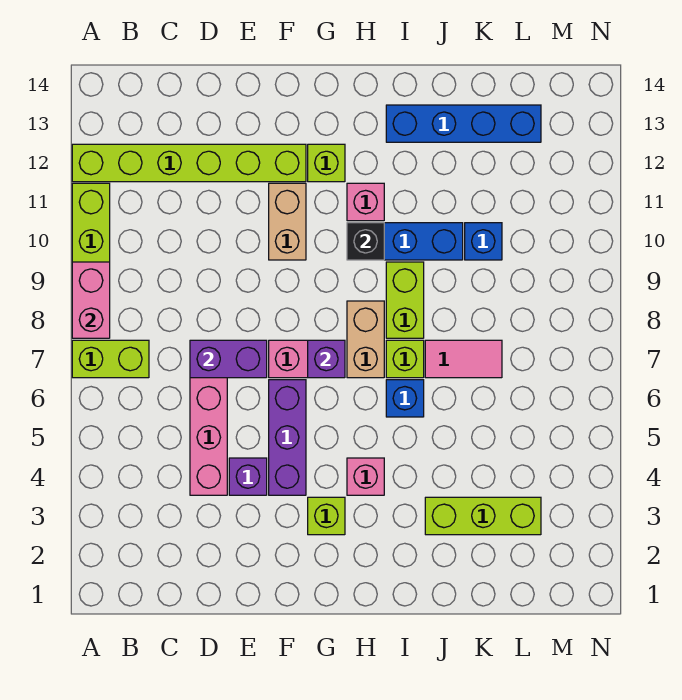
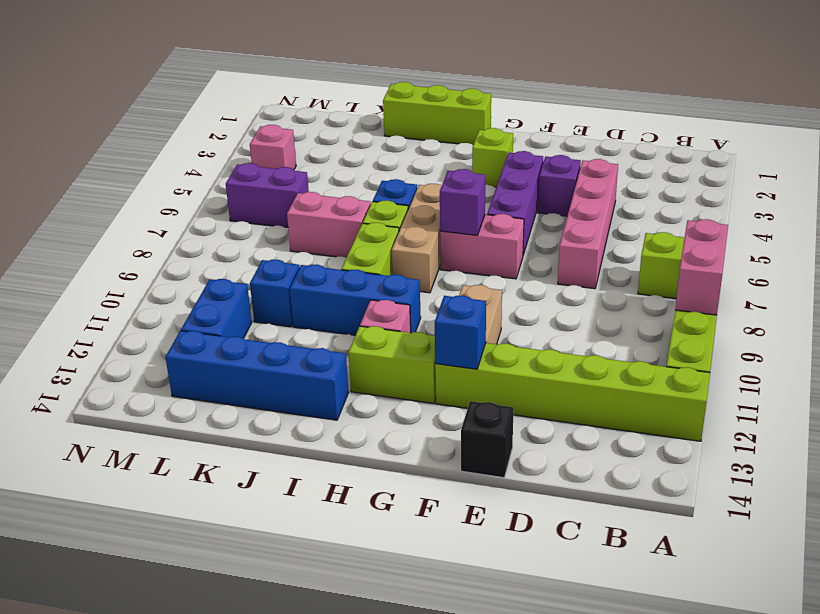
purple brick D7:E7 level 2 -> purple brick L6:M6 level 1
none -> blue brick F12 level 2
lime brick G12 level 1 -> lime brick G12:H12 level 1
pink brick H4 level 1 -> pink brick M4 level 1
tan brick H7:H8 level 1 -> tan brick H6:H8 level 1
black brick H10 level 2 -> black brick E14 level 1
lime brick J3:L3 level 1 -> lime brick H1:J1 level 1
pink tile J7:K7 level 1 -> pink brick J7:K7 level 1
none -> blue brick L11:L12 level 1

